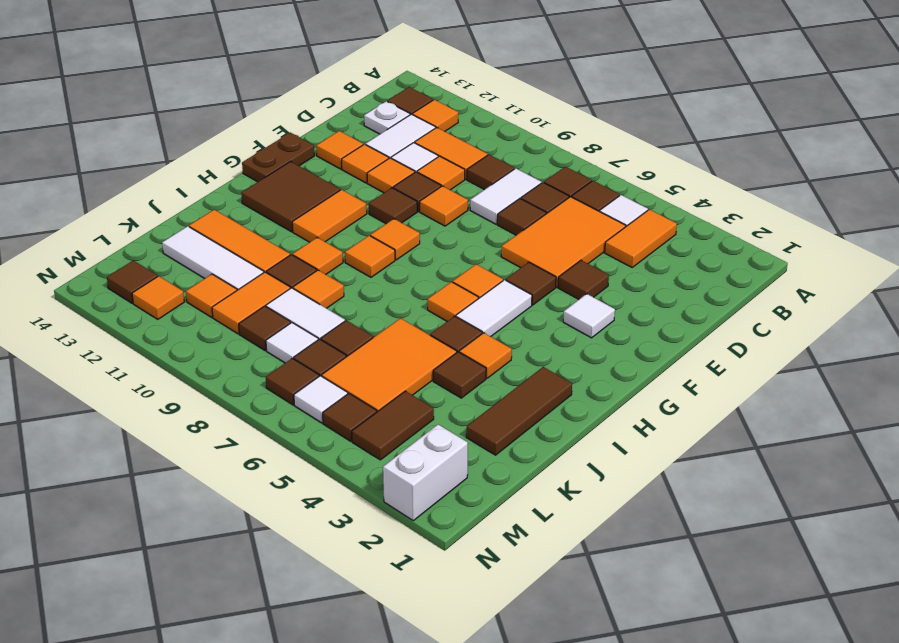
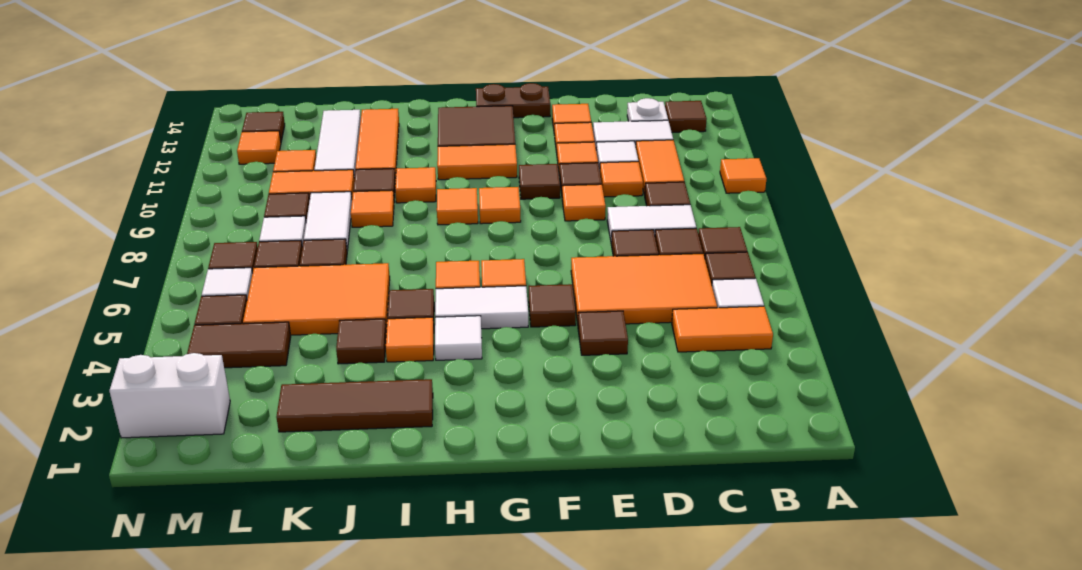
orange tile B12 level 1 -> orange tile A10 level 1
white tile F3 level 1 -> white tile H4 level 1

